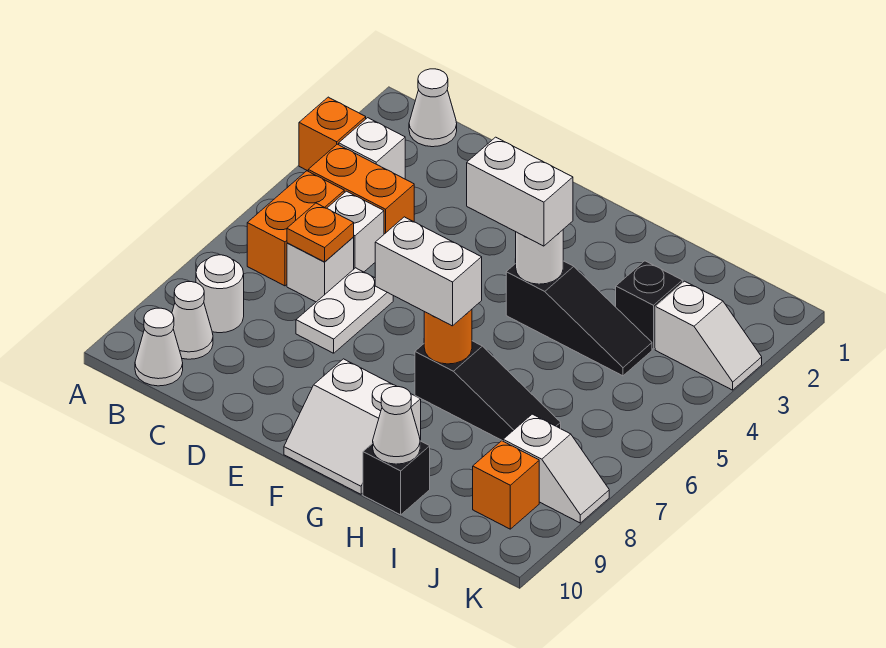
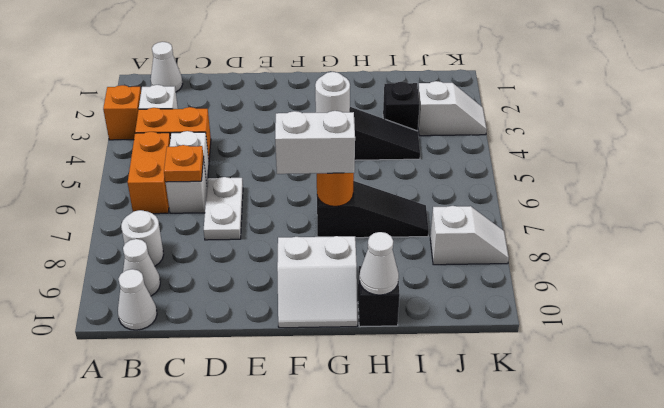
white brick F4:G4 level 3 -> none
orange brick J9 level 1 -> none

